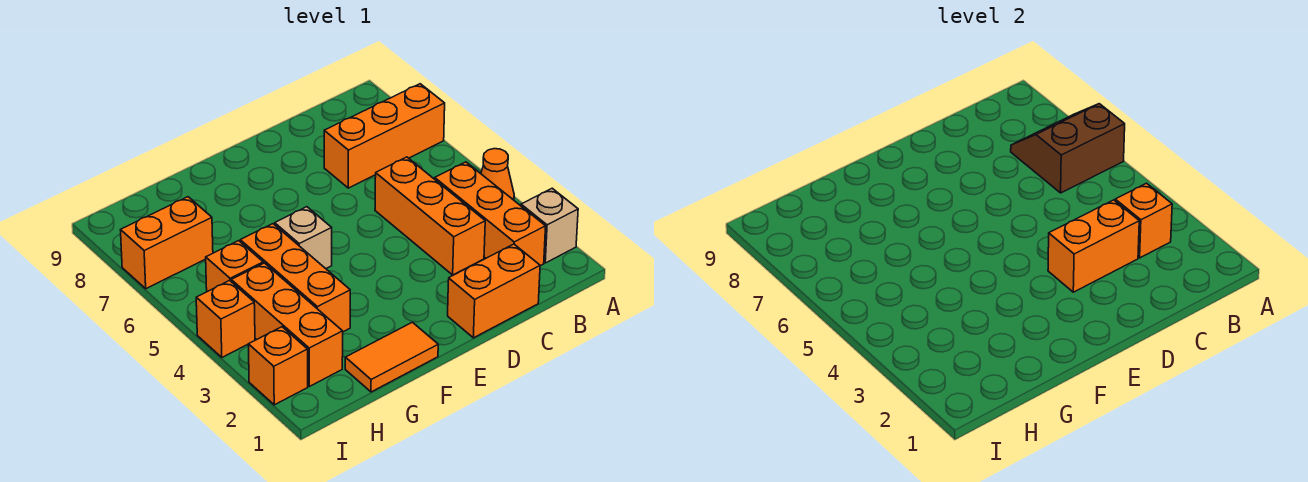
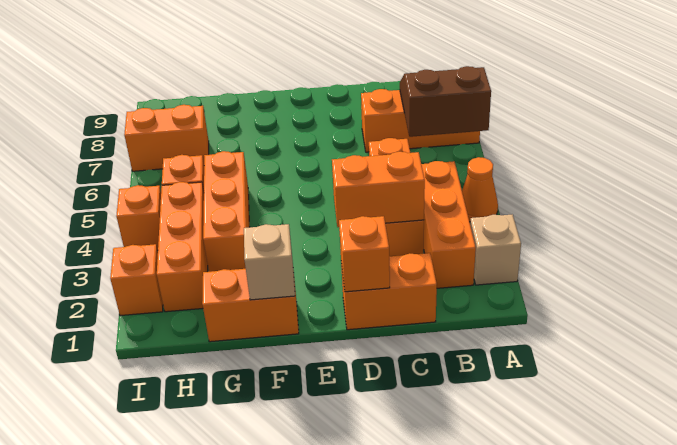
orange brick B3 level 2 -> orange brick D1 level 2
orange tile F1:G1 level 1 -> orange brick F1:G1 level 1
tan brick F5 level 1 -> tan brick F1 level 2

